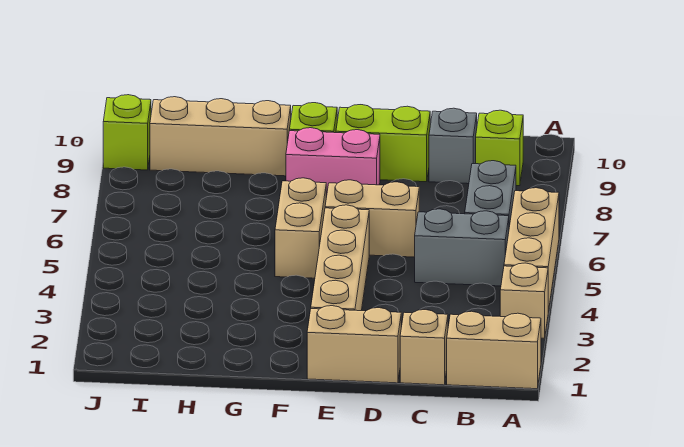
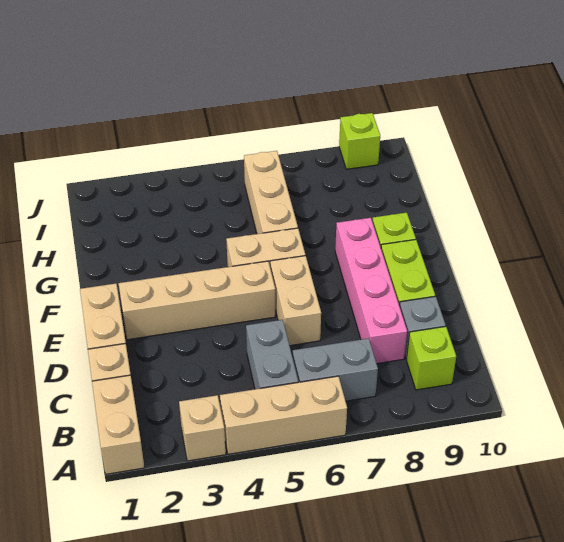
pink brick E8:F8 level 1 -> pink brick C8:F8 level 1
tan brick G9:I9 level 1 -> tan brick G6:I6 level 1

